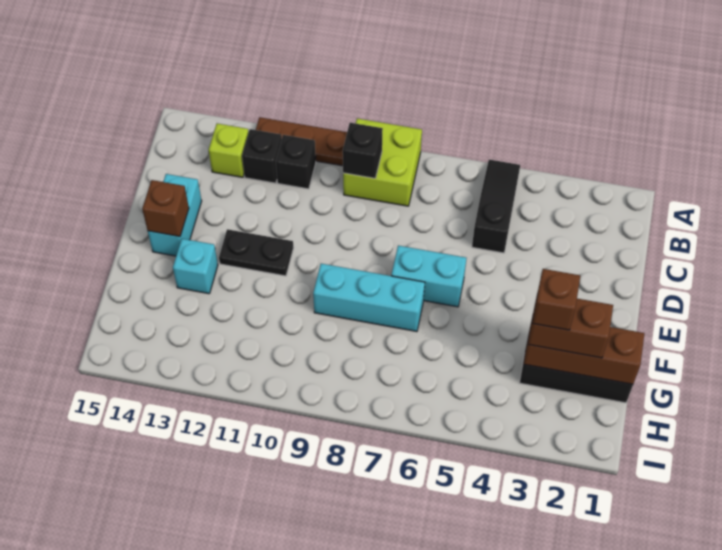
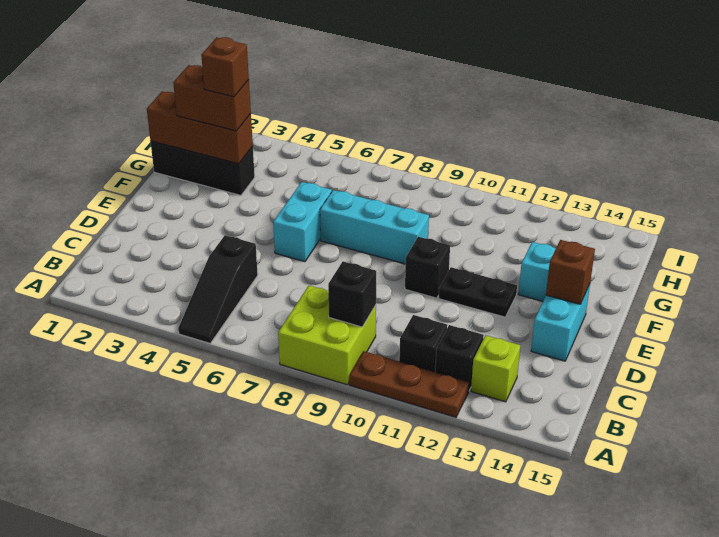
cyan brick E6:E7 level 1 -> cyan brick E6:F6 level 1
none -> black brick E10 level 1

